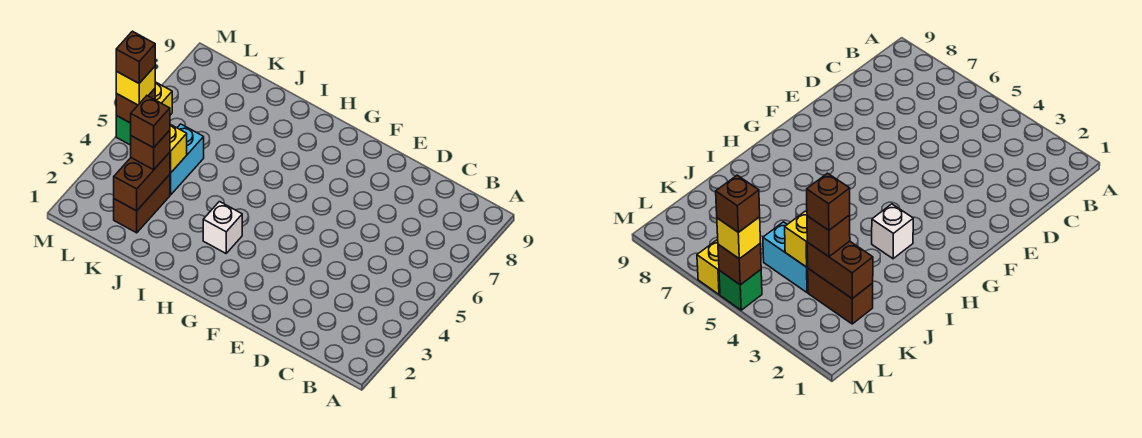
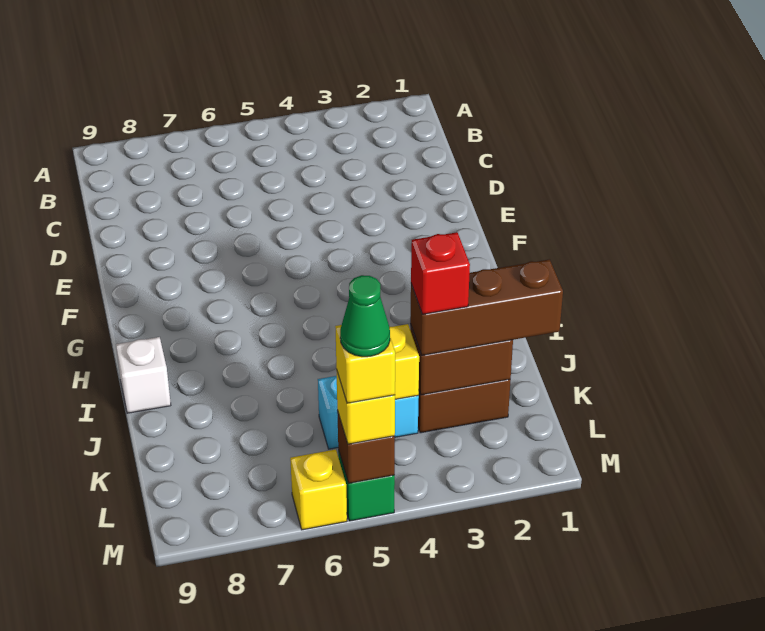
white brick H3 level 1 -> white brick I9 level 1
brown brick K3 level 3 -> brown brick K1:K3 level 3
brown brick K3 level 4 -> red brick K3 level 4
brown brick M5 level 4 -> yellow brick M5 level 4
none -> green cone M5 level 5

